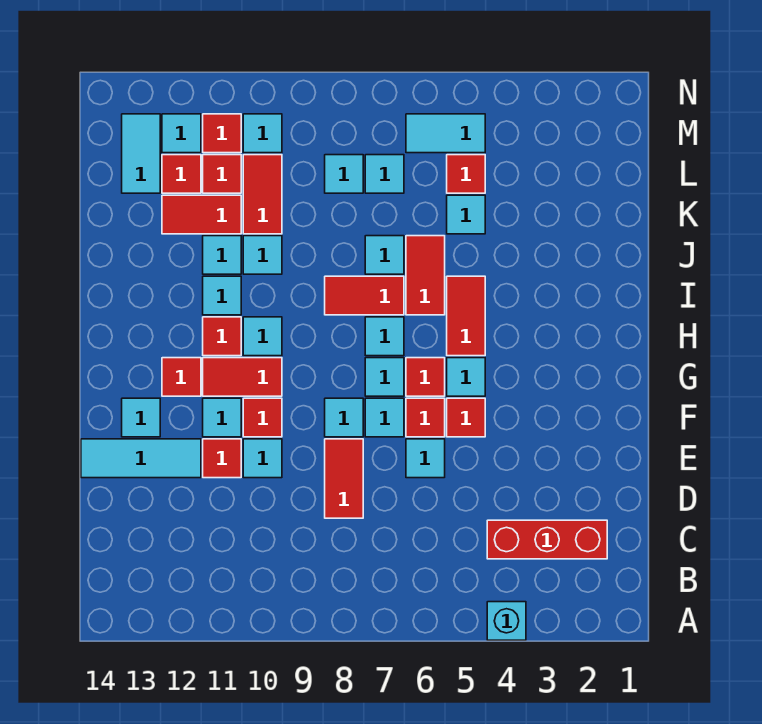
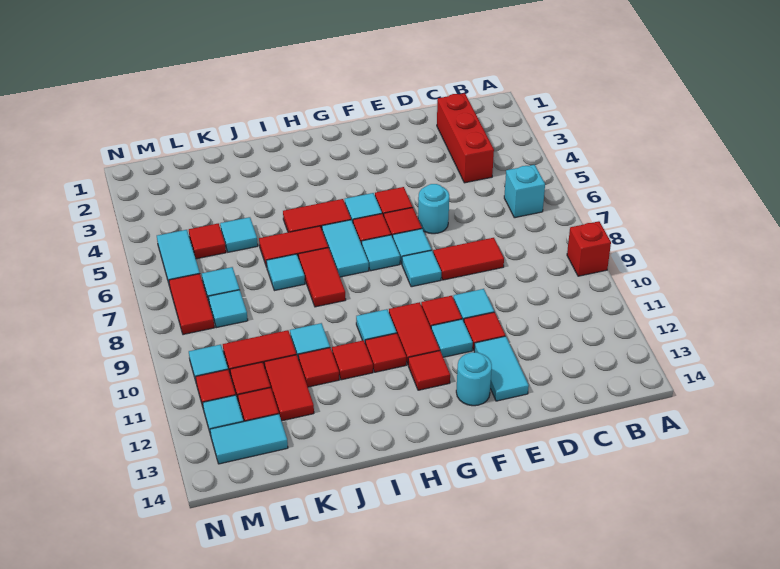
cyan brick A4 level 1 -> cyan brick B6 level 1
none -> red brick A9 level 1
cyan tile E6 level 1 -> cyan round brick E6 level 1
cyan tile E12:E14 level 1 -> cyan tile E12:E13 level 1
cyan tile F13 level 1 -> cyan round brick F13 level 1
cyan tile H7 level 1 -> cyan tile H6:H7 level 1
cyan tile I11 level 1 -> red tile I11 level 1
cyan tile J11 level 1 -> red tile J11 level 1
none -> red tile M7:M8 level 1

